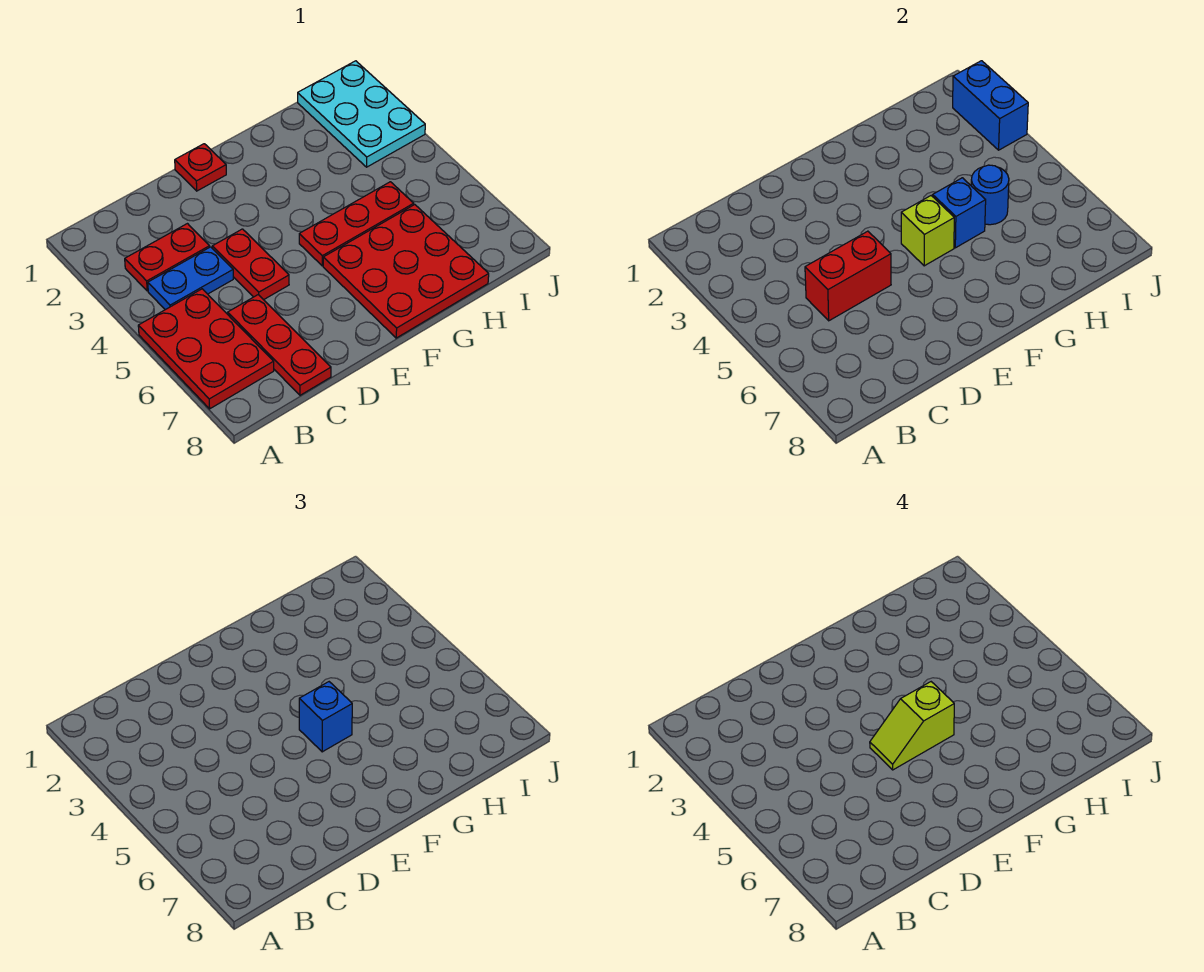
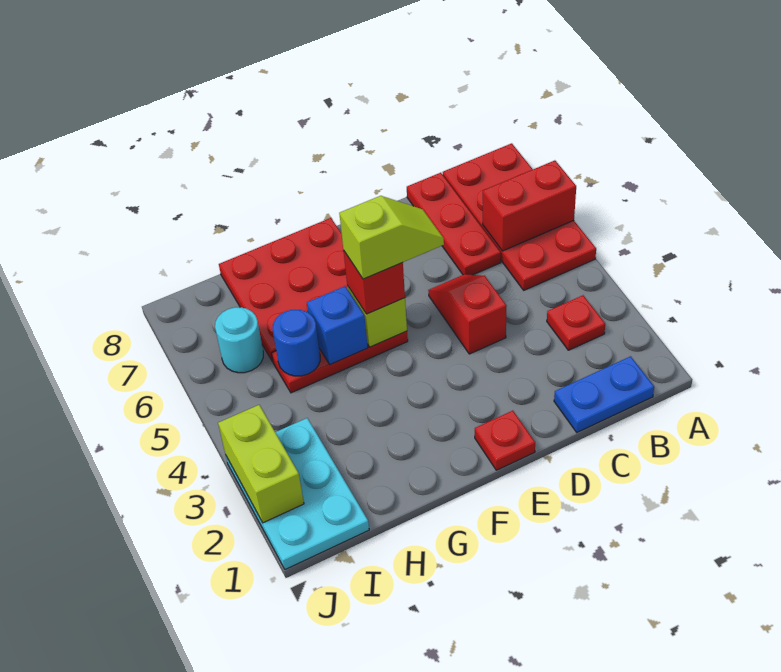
red plate A5:B7 level 1 -> red plate A5:B8 level 1
red plate B3:C3 level 1 -> red plate B3 level 1
blue plate B4:C4 level 1 -> blue plate B1:C1 level 1
red brick C5:D5 level 2 -> red brick A6:B6 level 2
red plate D4:D5 level 1 -> red slope D4:D5 level 1 top 4
blue brick F5 level 3 -> red brick F5 level 3
none -> cyan round brick I6 level 1
blue brick J2:J3 level 2 -> lime brick J2:J3 level 2

